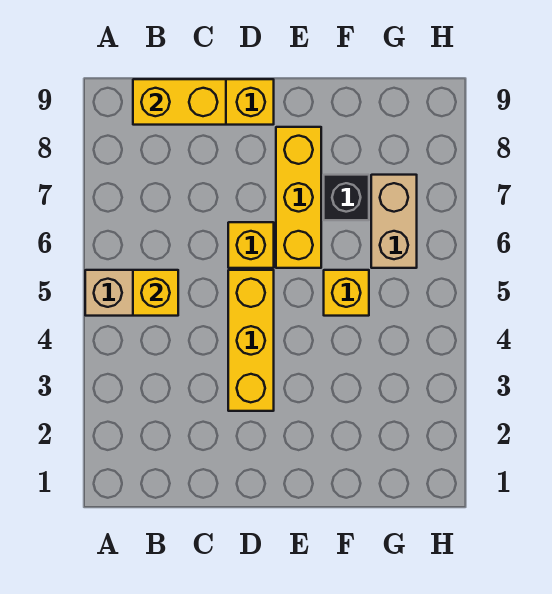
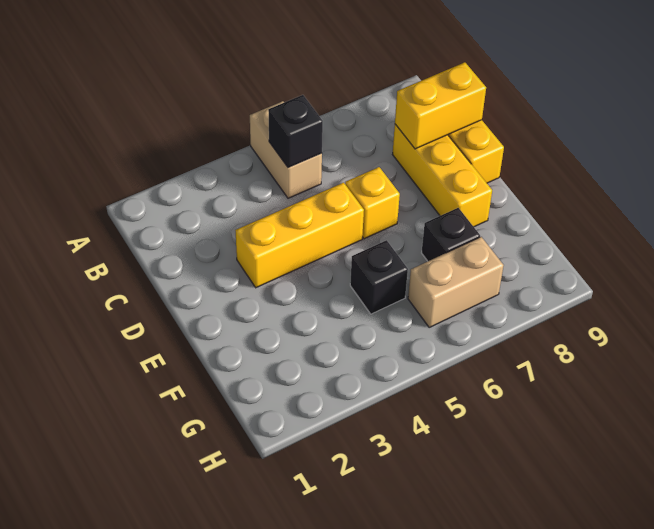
yellow brick B5 level 2 -> black brick B5 level 2
yellow brick B9:C9 level 2 -> yellow brick C8:C9 level 2
yellow brick E6:E8 level 1 -> yellow brick C8:E8 level 1
yellow brick F5 level 1 -> black brick F5 level 1

